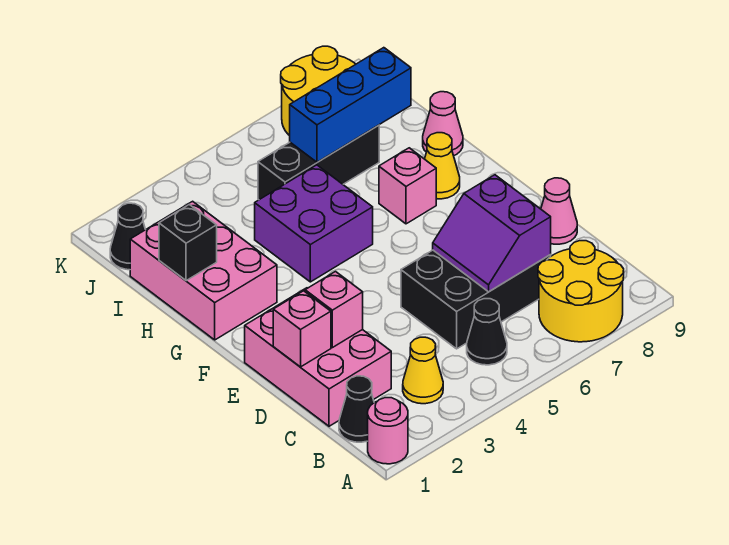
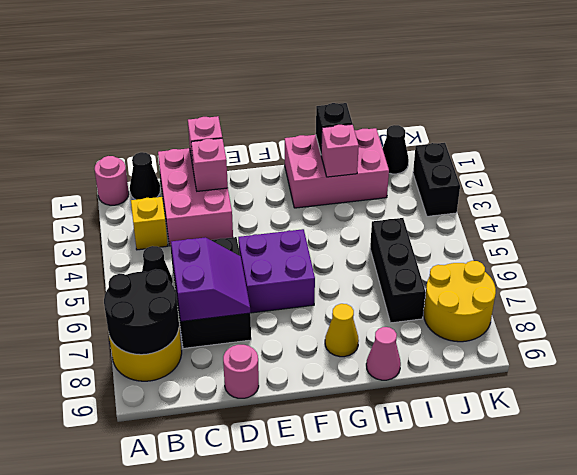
none -> black round brick A7:B8 level 2
yellow cone B3 level 1 -> yellow brick B3 level 1
pink brick C1:E2 level 1 -> pink brick C1:D3 level 1
purple slope C6:D7 level 2 top 7 -> purple slope C6:D7 level 2 top C
pink cone D9 level 1 -> pink round brick D9 level 1
purple brick G4:H5 level 1 -> purple brick E5:F6 level 1
pink brick G7 level 1 -> pink brick H2 level 2
blue brick I6:I8 level 2 -> none
none -> black brick K2:K3 level 1

